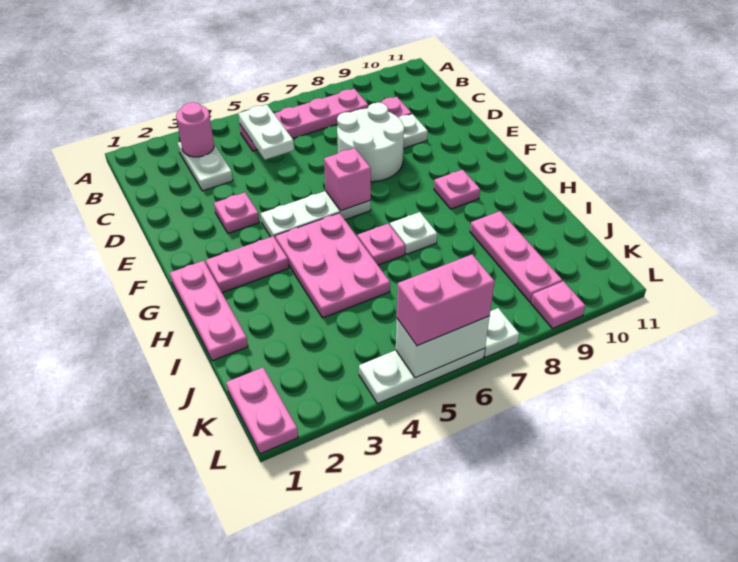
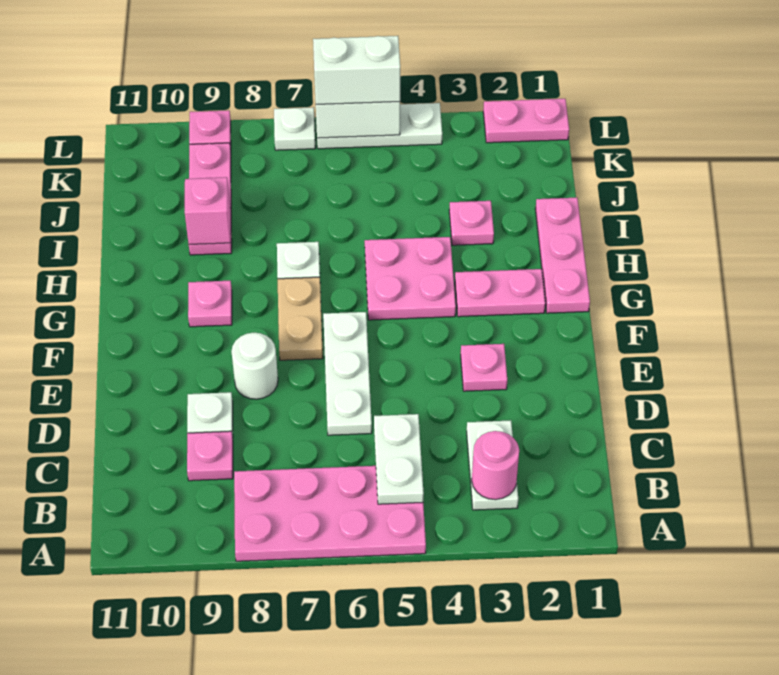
pink plate B5:B8 level 1 -> pink plate A5:B8 level 1
white round brick D7:E8 level 1 -> white round brick E8 level 1
white plate F4:F6 level 1 -> white plate D6:F6 level 1
pink brick F6 level 2 -> pink brick I9 level 2
none -> tan plate F7:G7 level 1
pink plate G4:I5 level 1 -> pink plate G4:H5 level 1
pink plate H6 level 1 -> pink plate I3 level 1
pink plate K1:L1 level 1 -> pink plate L1:L2 level 1
pink brick L5:L6 level 3 -> white brick L5:L6 level 3

